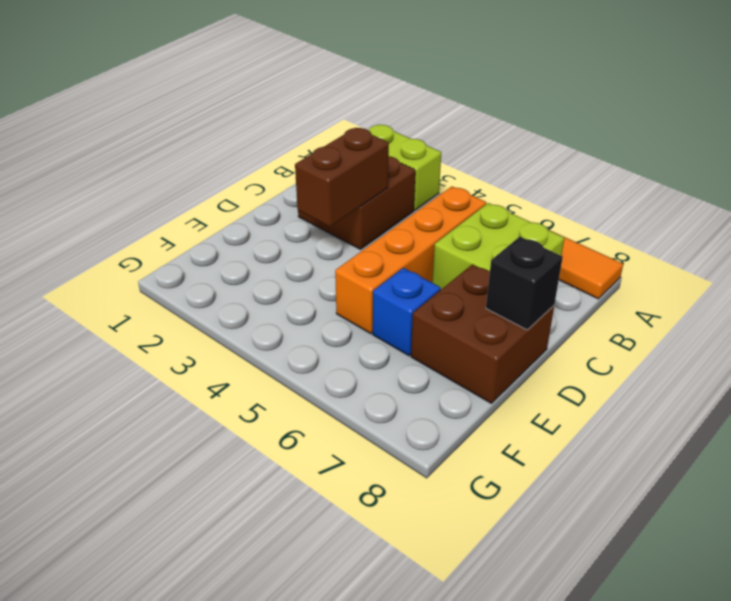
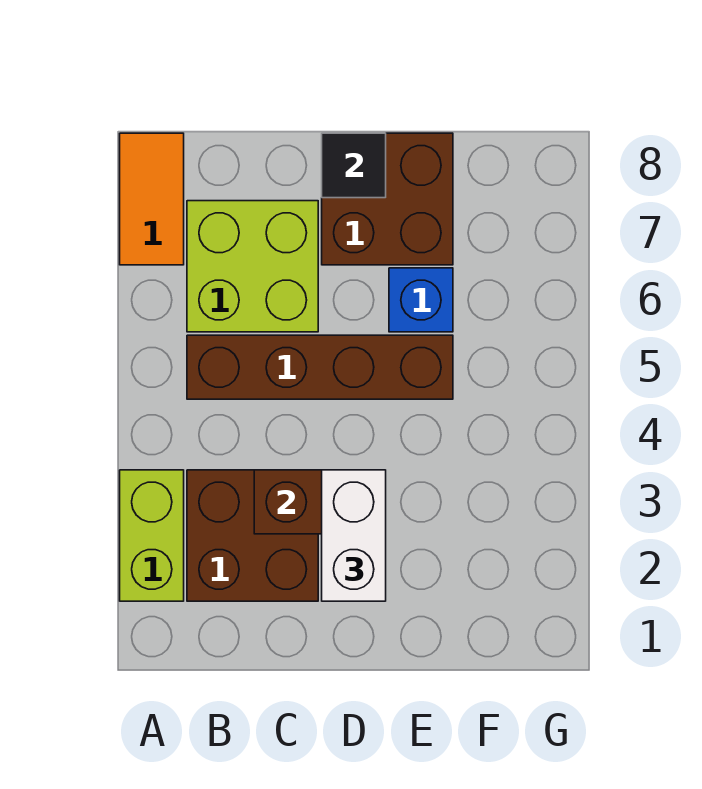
orange brick B5:E5 level 1 -> brown brick B5:E5 level 1
none -> white brick D2:D3 level 3
black brick D8 level 2 -> black tile D8 level 2

